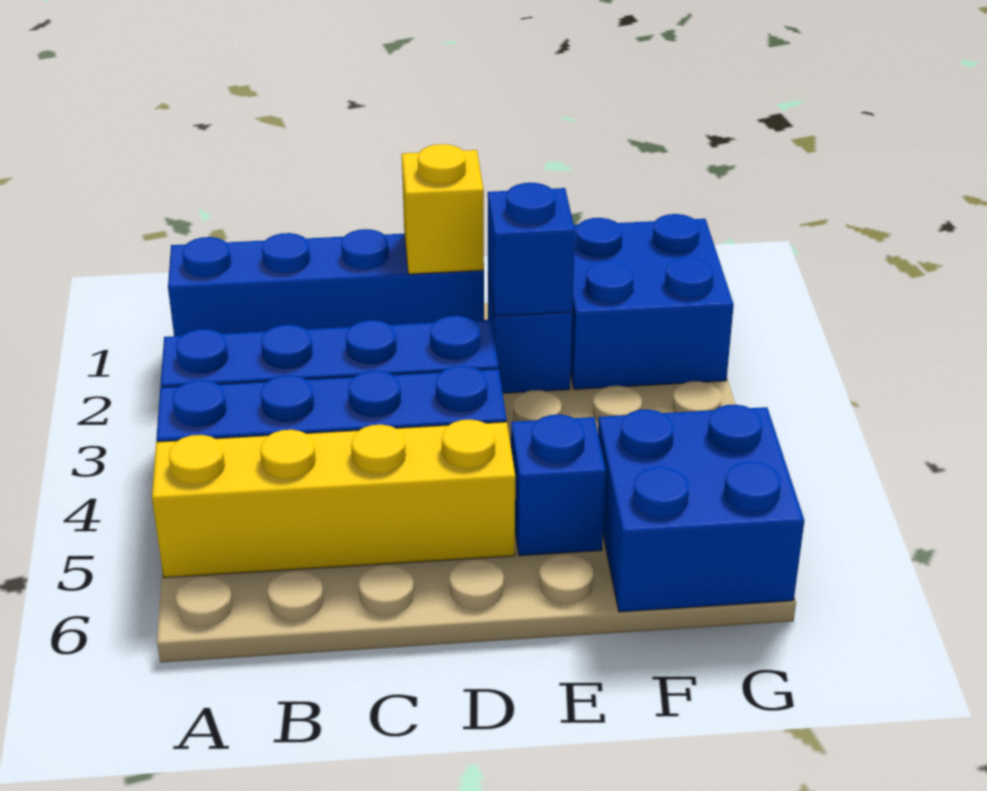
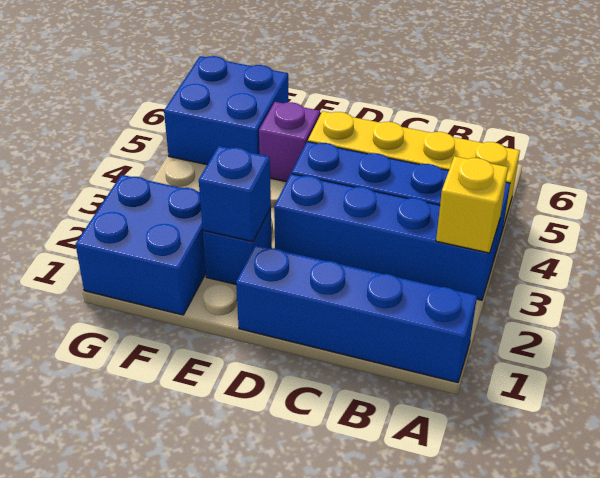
yellow brick D1 level 2 -> yellow brick A3 level 2
blue brick E5 level 1 -> purple brick E5 level 1

